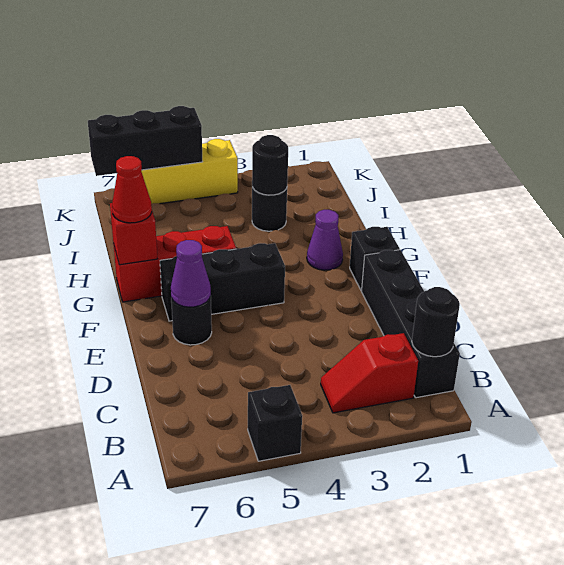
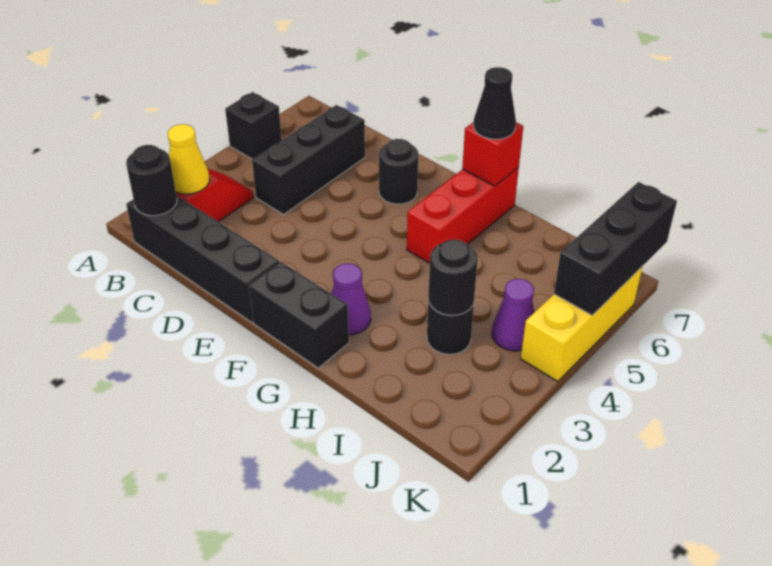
none -> yellow cone B2 level 2
purple cone E6 level 2 -> purple cone J4 level 1
black brick F1 level 1 -> black brick F1:G1 level 1
black brick F4:F6 level 1 -> black brick C4:C6 level 1
red cone G7 level 3 -> black cone G7 level 3

